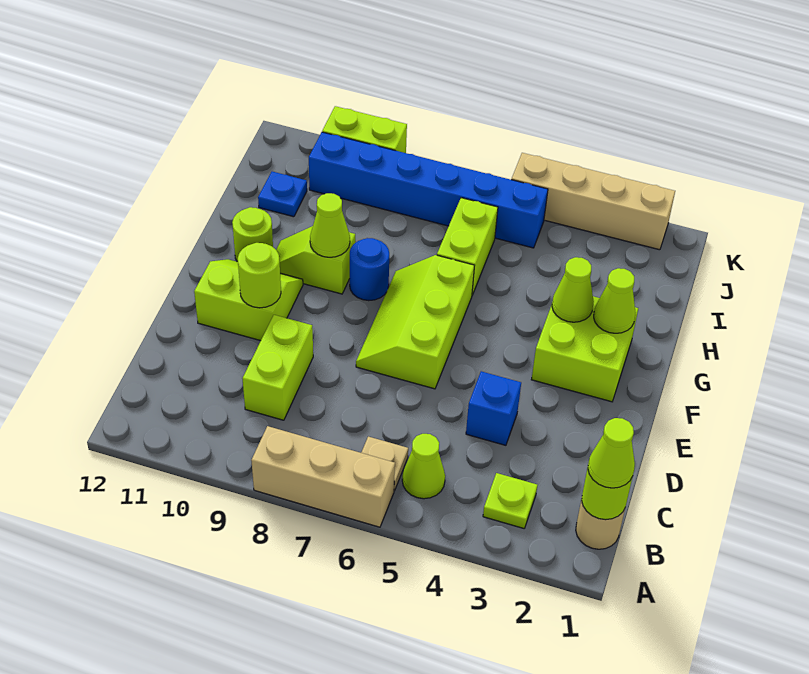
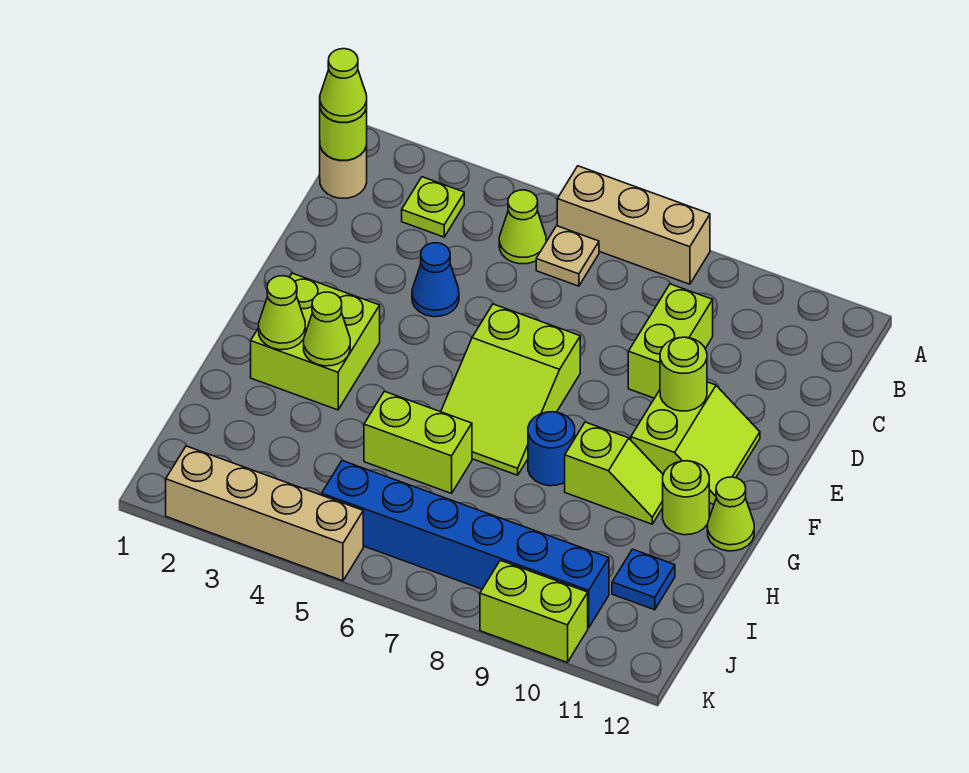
blue brick D4 level 1 -> blue cone D4 level 1
lime slope E6:G7 level 1 top 6 -> lime slope E6:G7 level 1 top E
lime slope E10:F11 level 1 top E -> lime slope E10:F11 level 1 top 10
lime cone G9 level 2 -> lime cone G12 level 1
lime brick H6:I6 level 1 -> lime brick H5:H6 level 1

